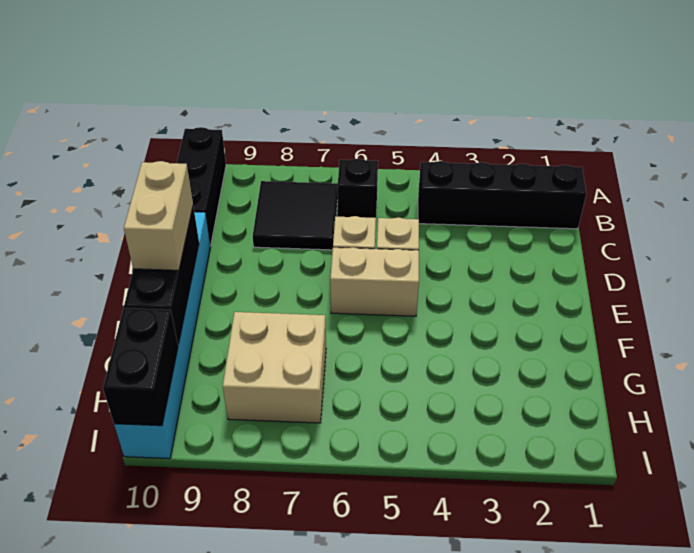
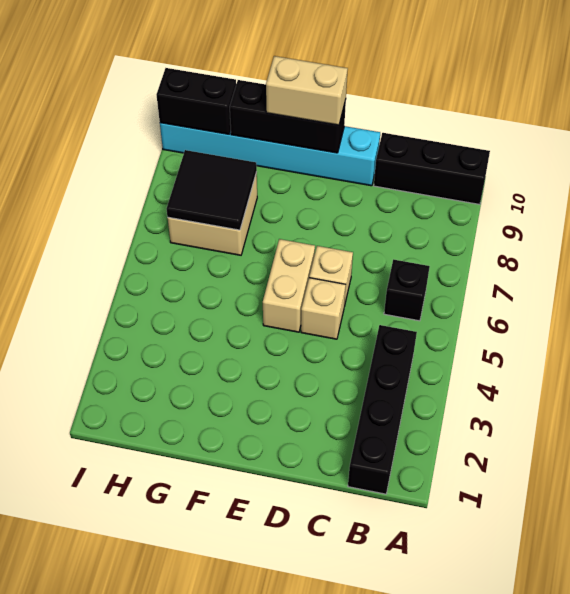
black tile B7:C8 level 1 -> black tile G7:H8 level 2

